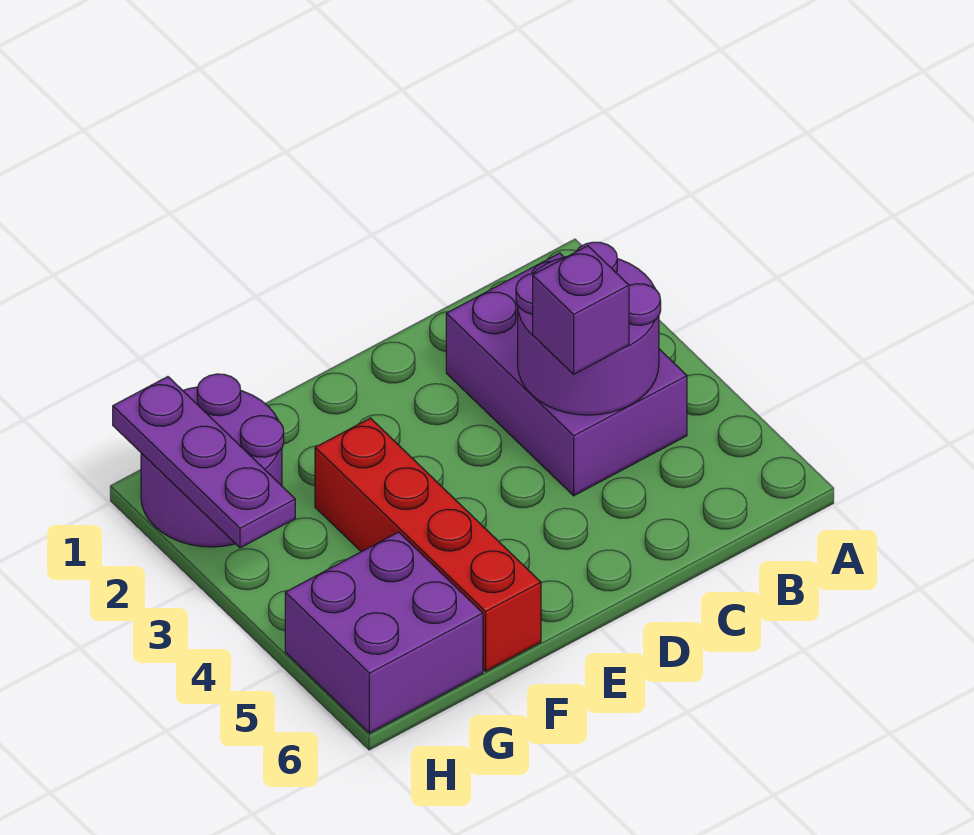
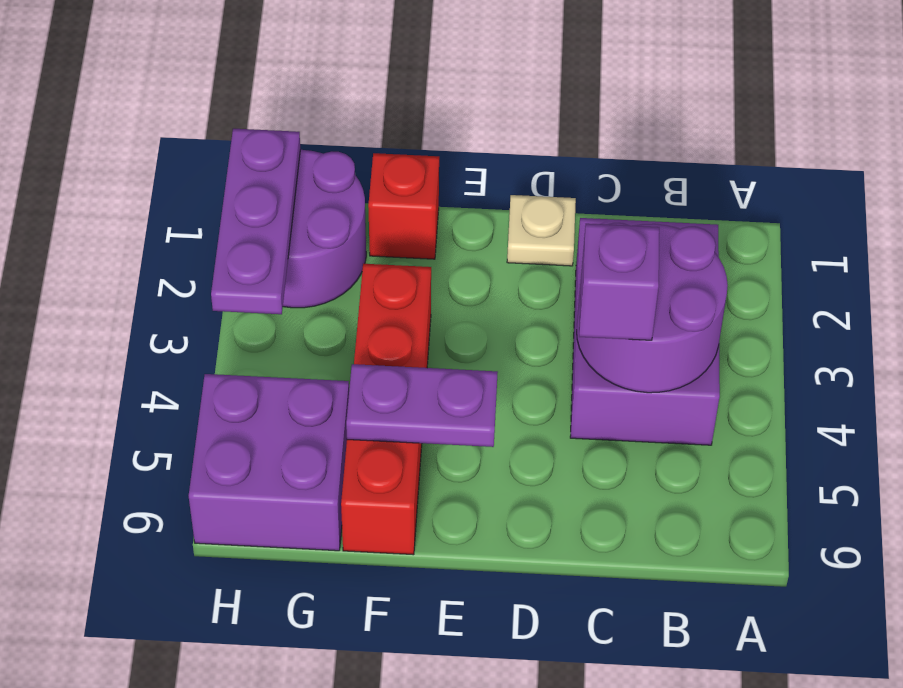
none -> tan plate D1 level 1
none -> purple plate E5:F5 level 2
none -> red brick F1 level 1

